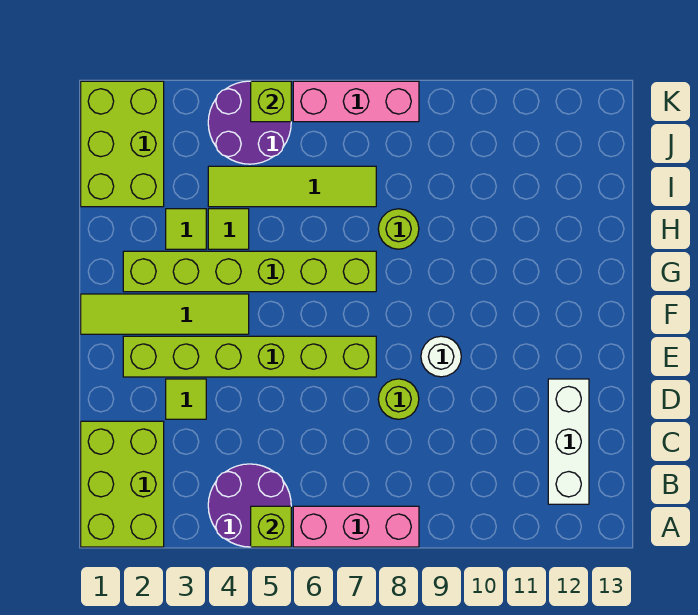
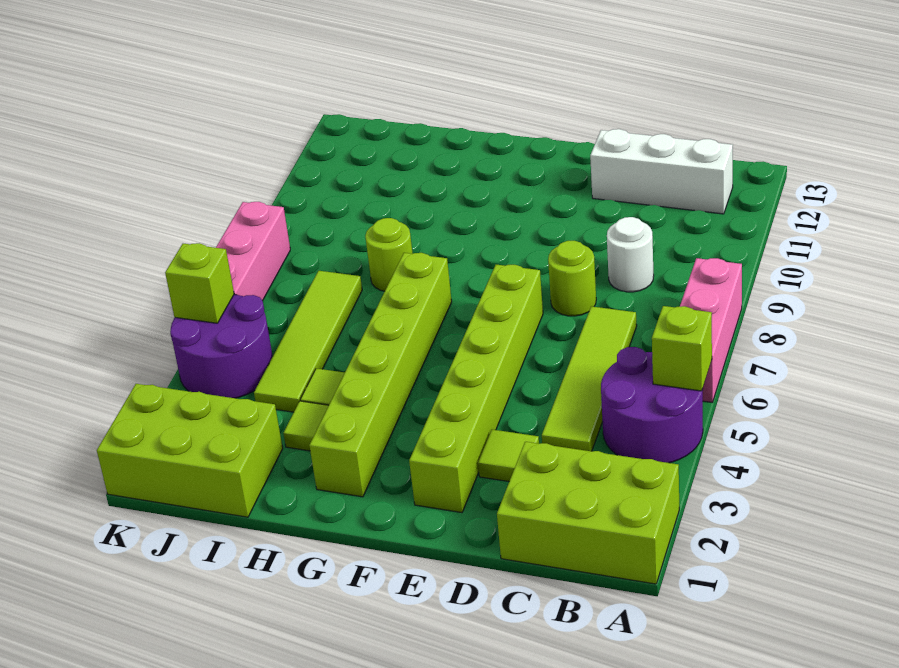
white round brick E9 level 1 -> white round brick C9 level 1
lime tile F1:F4 level 1 -> lime tile C4:C7 level 1

